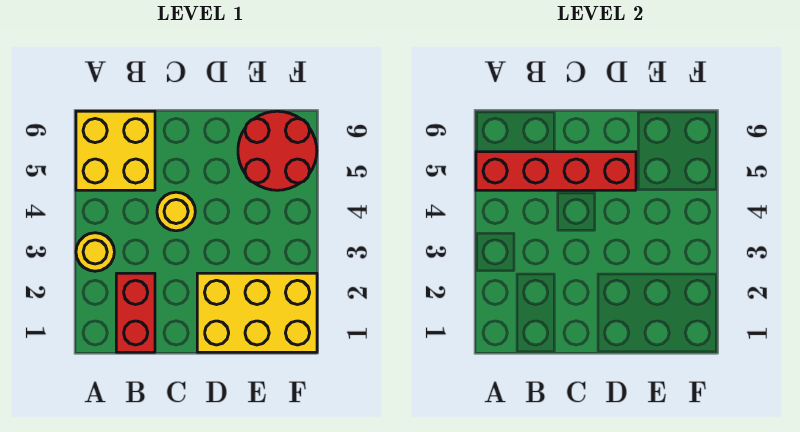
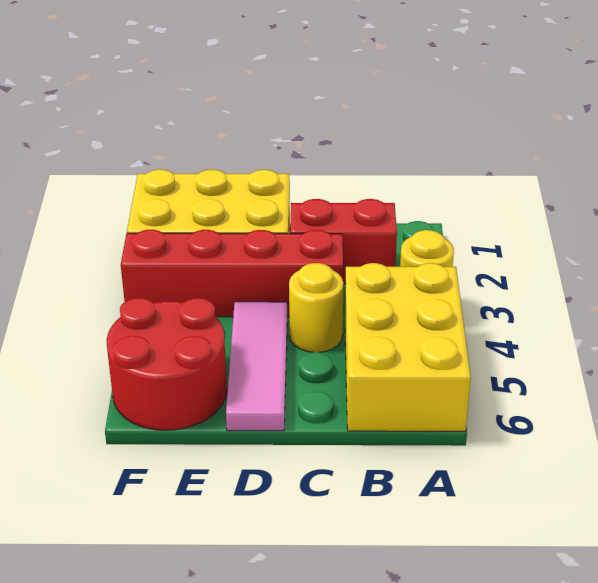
yellow brick A5:B6 level 1 -> yellow brick A4:B6 level 1
red brick A5:D5 level 2 -> red brick C3:F3 level 1
red brick B1:B2 level 1 -> red brick B2:C2 level 1
none -> pink tile D4:D6 level 1

